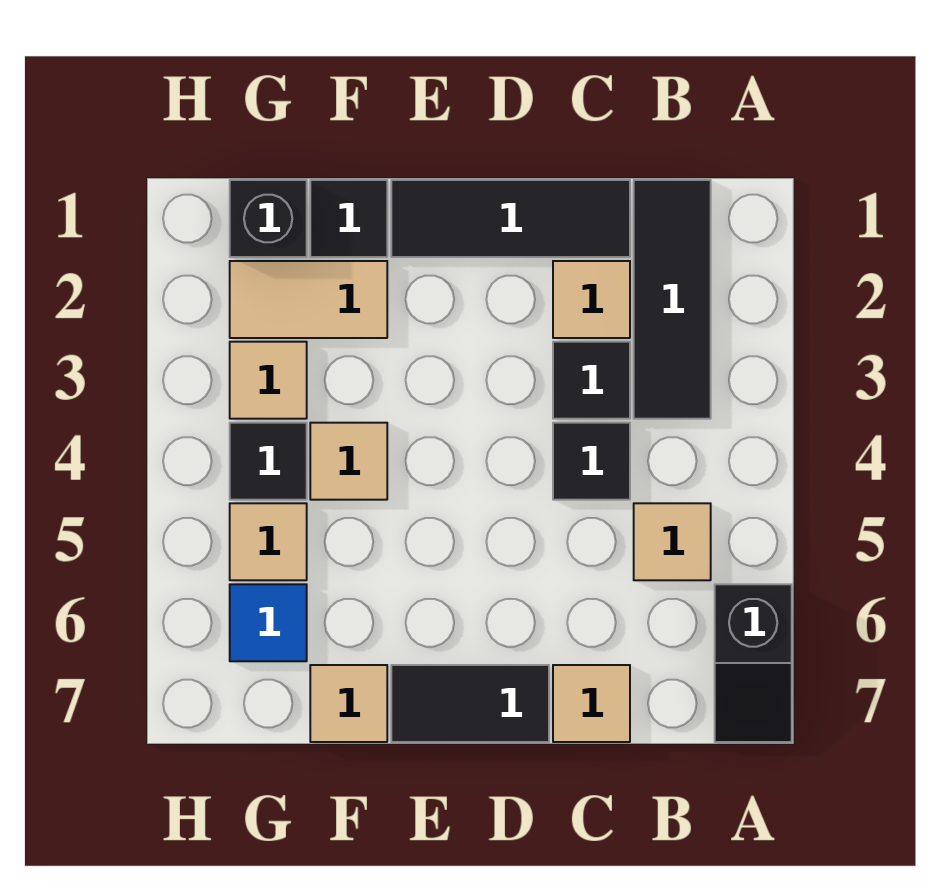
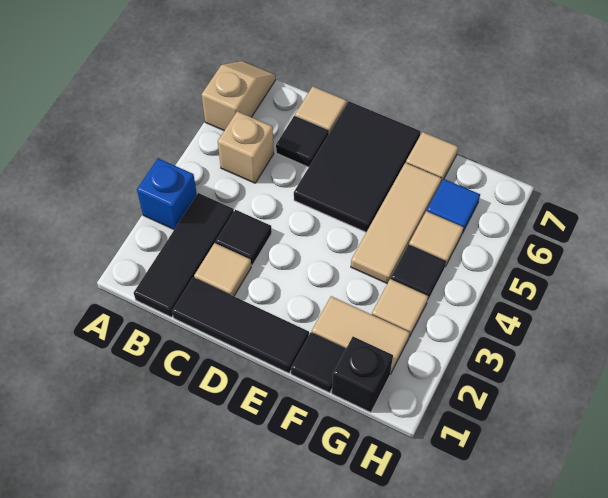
none -> blue brick A3 level 1
black slope A6:A7 level 1 top 6 -> tan slope A6:A7 level 1 top 6
tan tile B5 level 1 -> tan brick B5 level 1
black tile C4 level 1 -> black tile C6 level 1
black tile D7:E7 level 1 -> black tile D5:E7 level 1
tan tile F4 level 1 -> tan tile F4:F6 level 1

